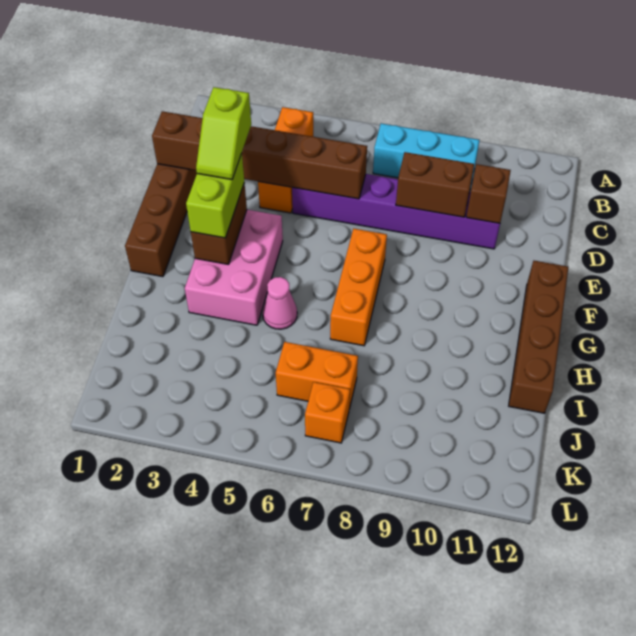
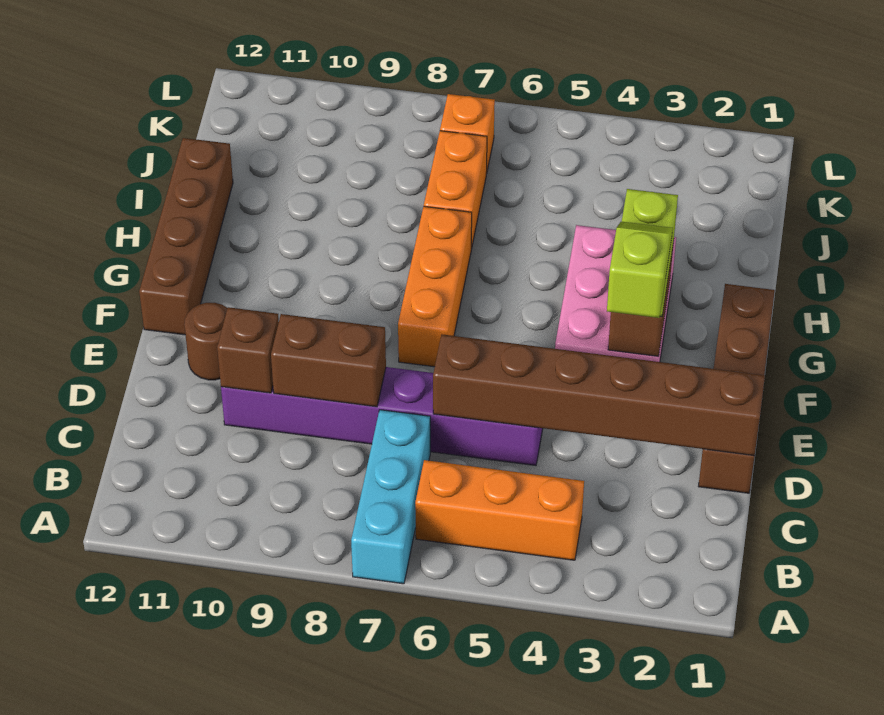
orange brick B4:D4 level 1 -> orange brick B4:B6 level 1
cyan brick B7:B9 level 1 -> cyan brick A7:C7 level 1
none -> brown round brick E11 level 1
pink cone H5 level 1 -> none
orange brick J6:J7 level 1 -> orange brick I7:J7 level 1

